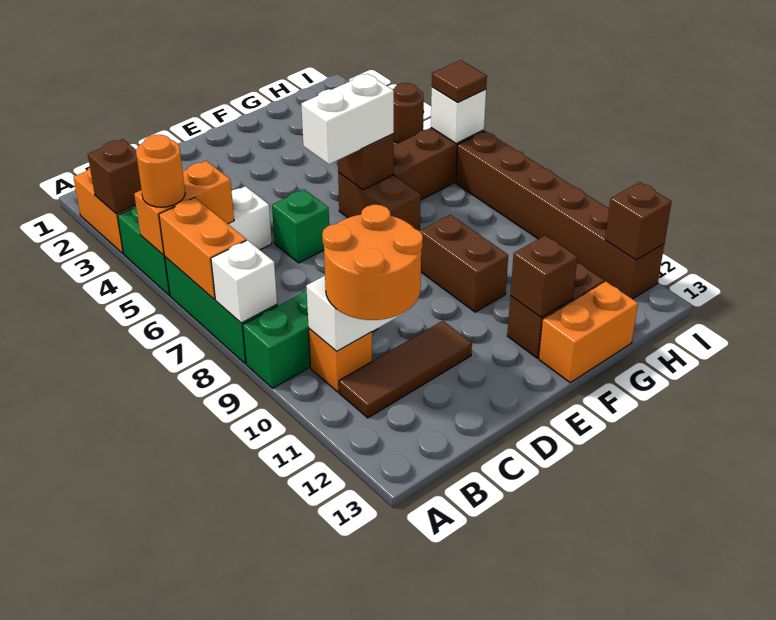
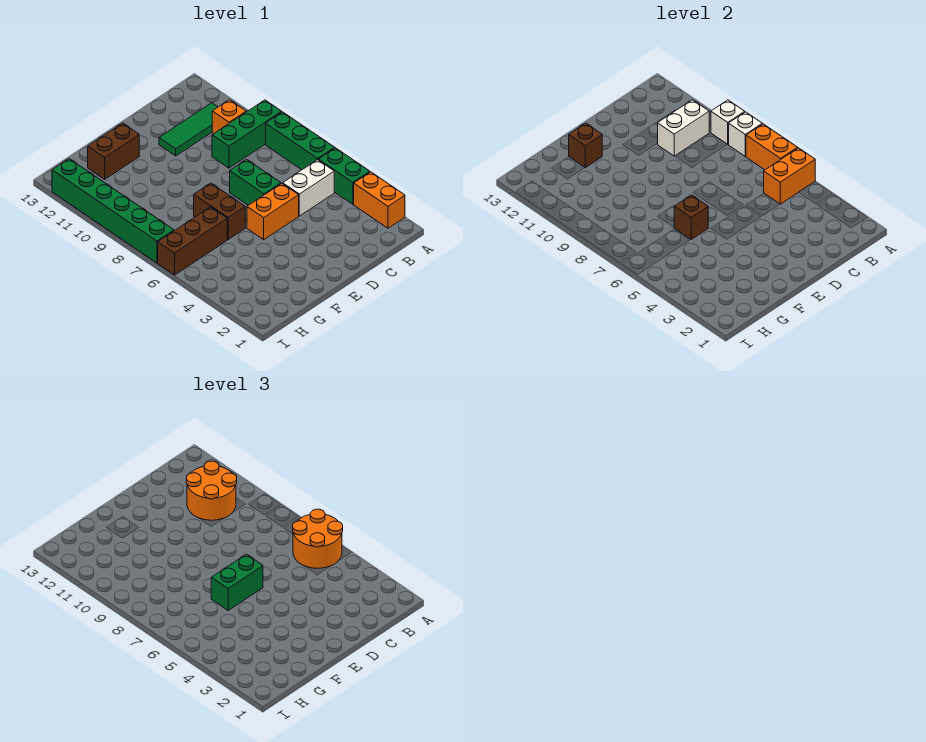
brown brick A3 level 2 -> none
orange round brick A5 level 3 -> orange round brick A5:B6 level 3
brown tile B11:D11 level 1 -> green tile B11:D11 level 1
green brick D6 level 1 -> green brick D6:D7 level 1
white brick E6:F6 level 3 -> green brick E6:F6 level 3
brown brick F9:F10 level 1 -> none
orange brick F13:G13 level 1 -> orange brick D5:E5 level 1
brown round brick I4 level 1 -> none
white brick I6 level 2 -> white brick A9 level 2
brown tile I6 level 3 -> none
brown brick I7:I12 level 1 -> green brick I7:I12 level 1
brown brick I12 level 2 -> none

